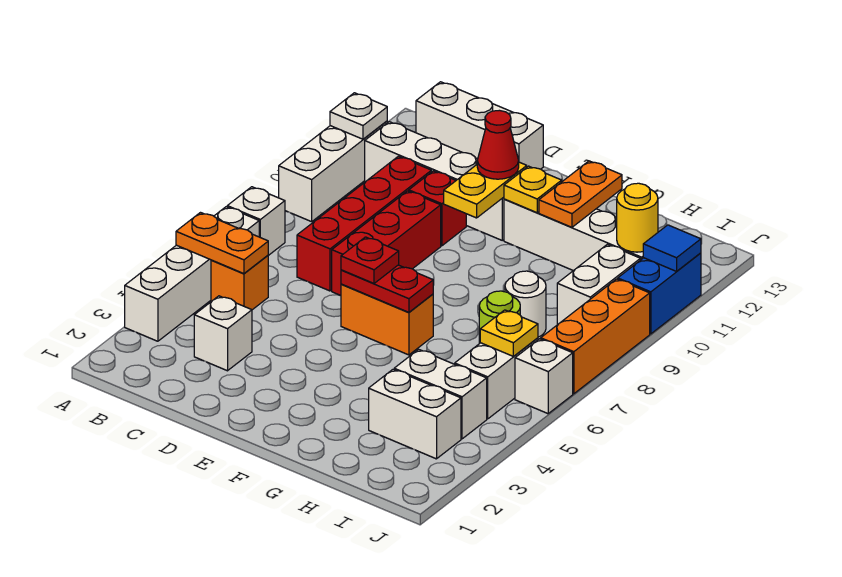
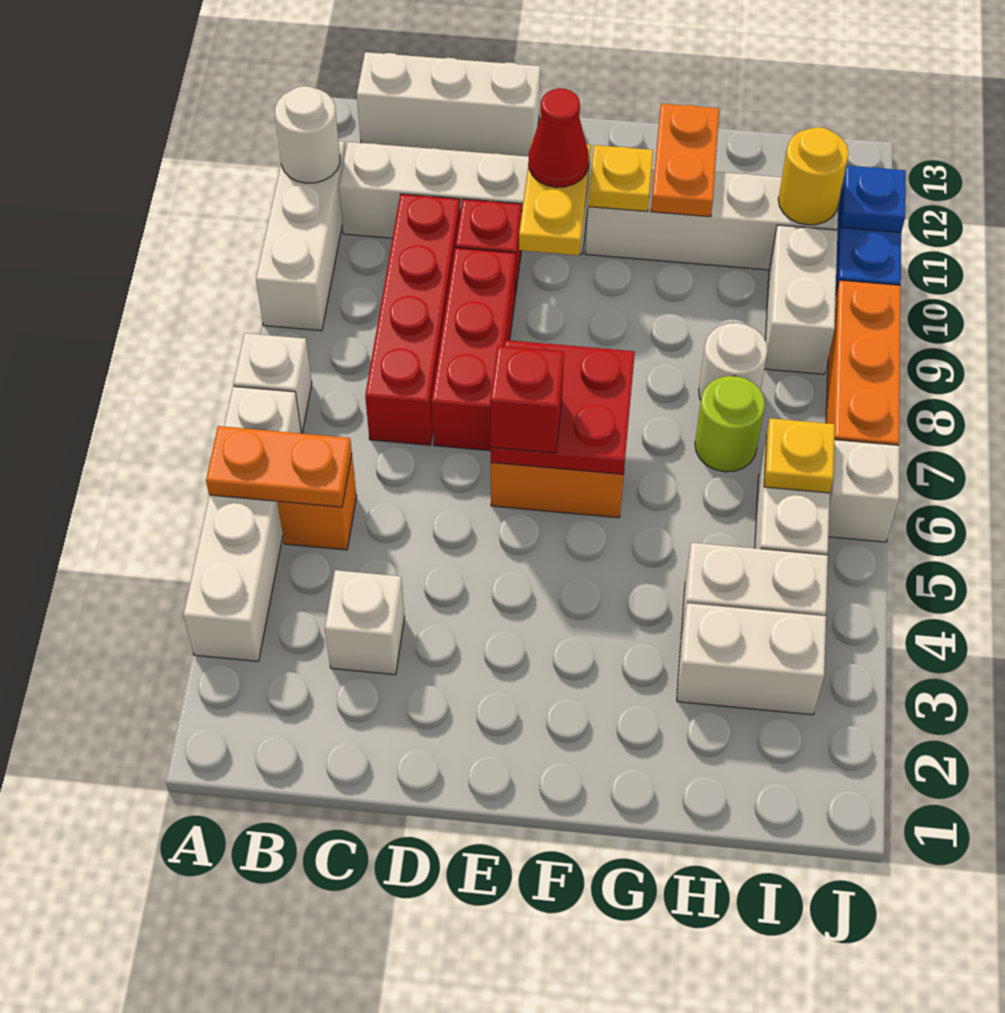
white plate A11 level 2 -> white round brick A11 level 2
red plate E6:F6 level 2 -> red plate E6:F7 level 2
red plate E6 level 3 -> red brick E6 level 3
blue tile J11 level 2 -> blue plate J11 level 2

